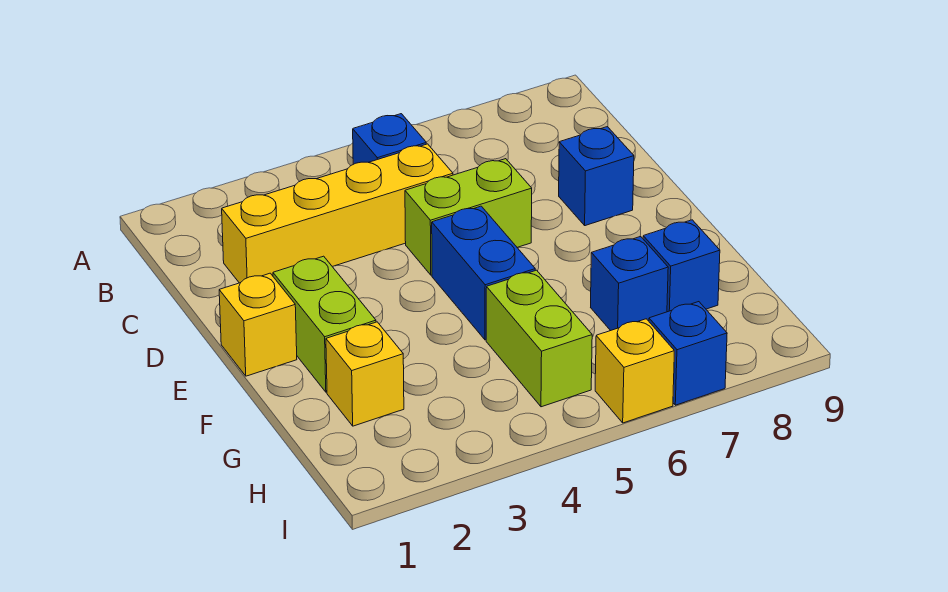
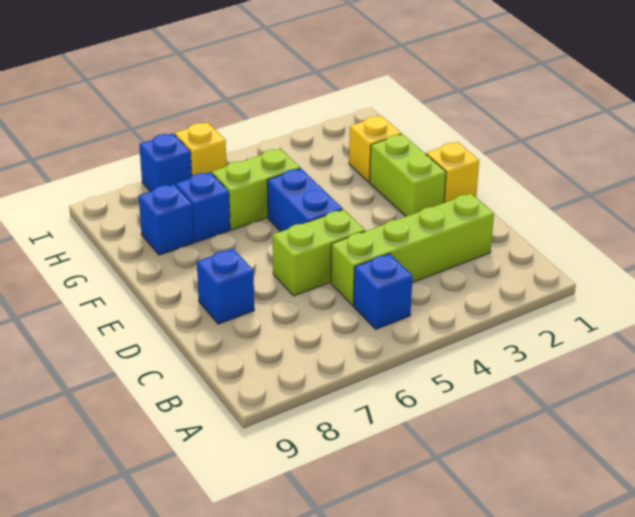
yellow brick C2:C5 level 1 -> lime brick C2:C5 level 1
lime brick G5:H5 level 1 -> lime brick G5:G6 level 1

